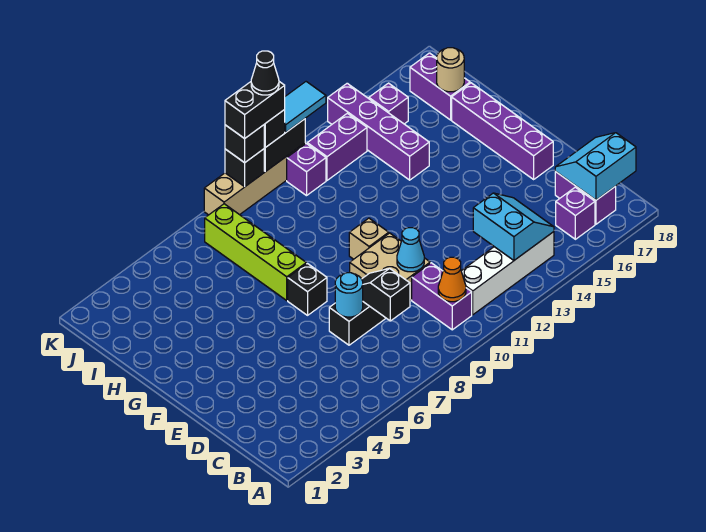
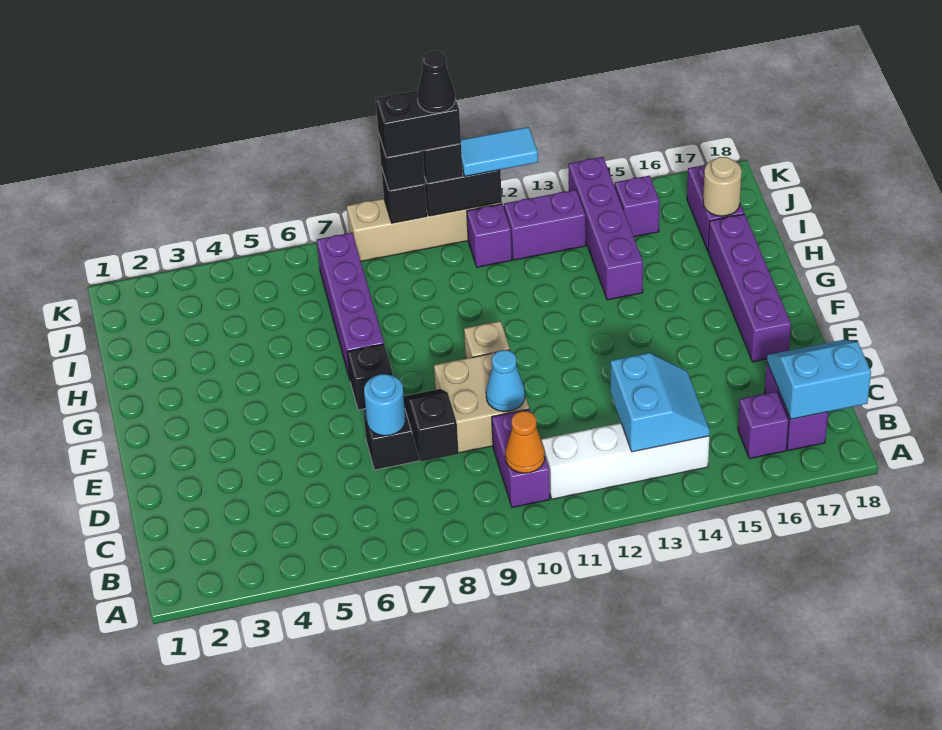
lime brick G7:J7 level 1 -> purple brick G7:J7 level 1

